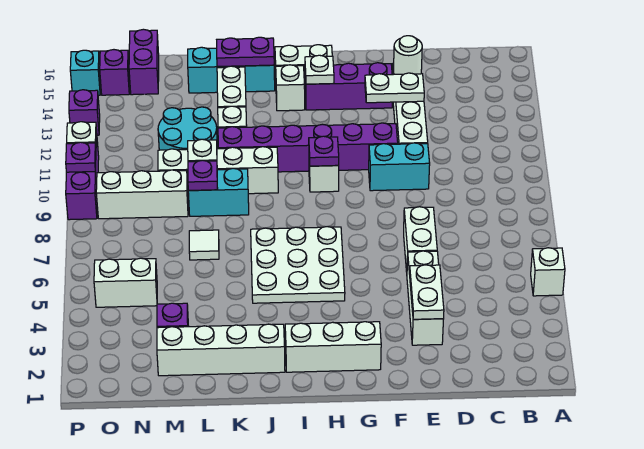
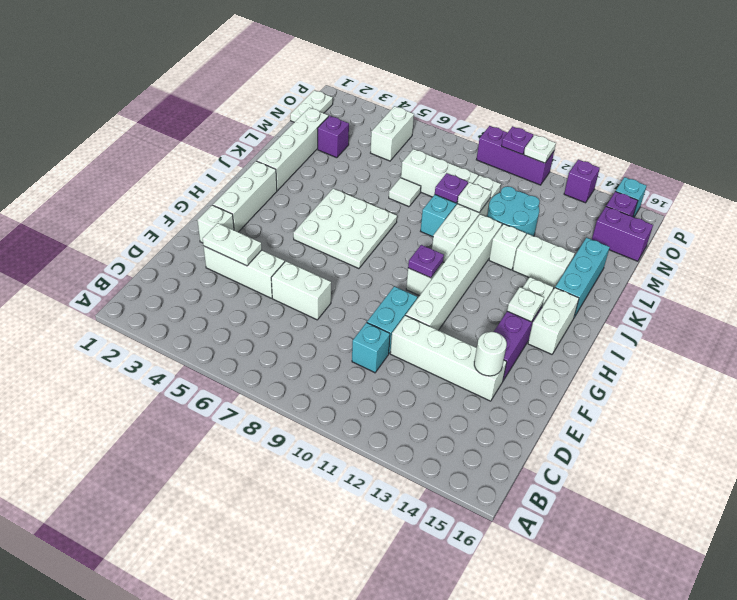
white brick A5 level 1 -> white brick F2 level 1
none -> cyan brick D10 level 1
white plate E13:F13 level 2 -> white plate N1:O1 level 1
purple brick F11:K11 level 1 -> white brick F11:K11 level 1
purple plate J15:K15 level 2 -> none
white brick M9:O9 level 1 -> white brick M7:M9 level 1

